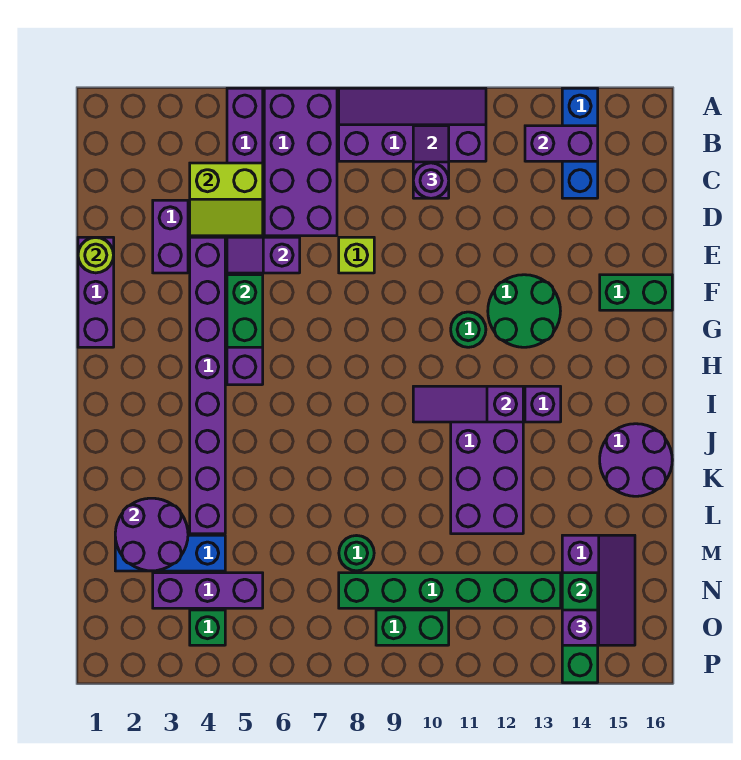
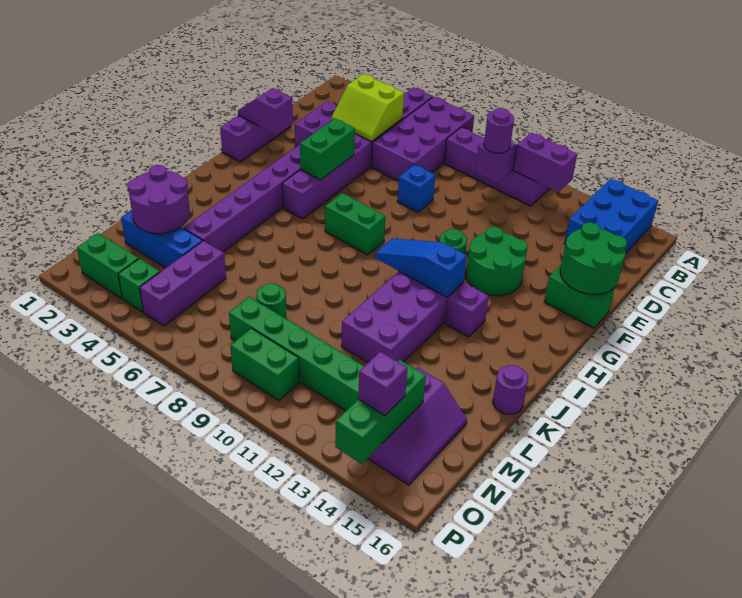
blue brick A14:C14 level 1 -> blue brick A14:C15 level 1
purple brick B13:B14 level 2 -> purple brick B11:B12 level 2
lime round brick E1 level 2 -> none
purple slope E5:E6 level 2 top 6 -> purple slope F1:F2 level 2 top 2
lime brick E8 level 1 -> blue brick E8 level 1
none -> green round brick E15:F16 level 2
none -> green brick H7:H8 level 1
purple slope I10:I12 level 2 top 12 -> blue slope I10:I12 level 2 top 12
purple round brick J15:K16 level 1 -> purple round brick K16 level 1
purple brick N3:N5 level 1 -> purple brick M5:O5 level 1
none -> green brick O2:O3 level 1

